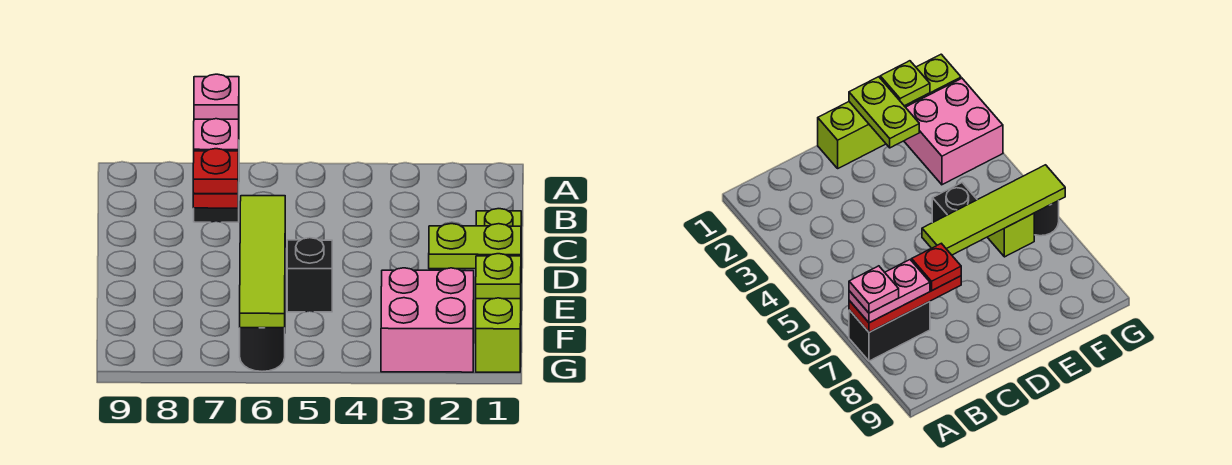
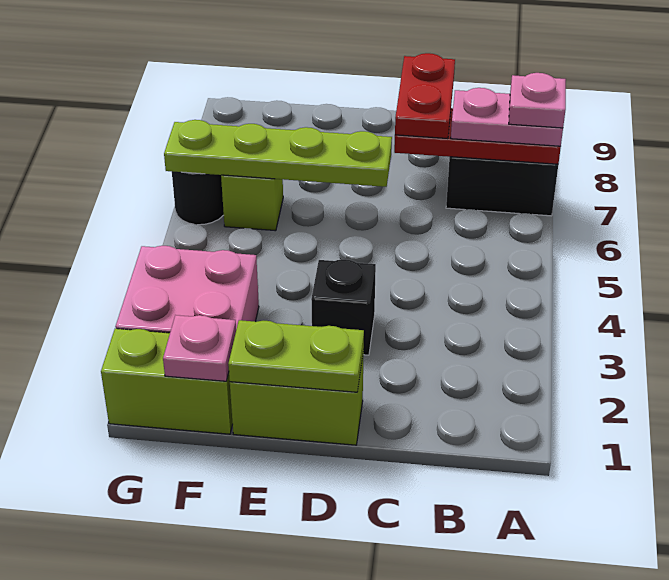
red plate C7 level 3 -> red plate C7:C8 level 3
lime tile D6:G6 level 2 -> lime plate D6:G6 level 2
lime plate E1:E2 level 2 -> lime plate D1:E1 level 2
black brick E5 level 1 -> black brick D3 level 1
lime plate F1 level 2 -> pink plate F1 level 2

